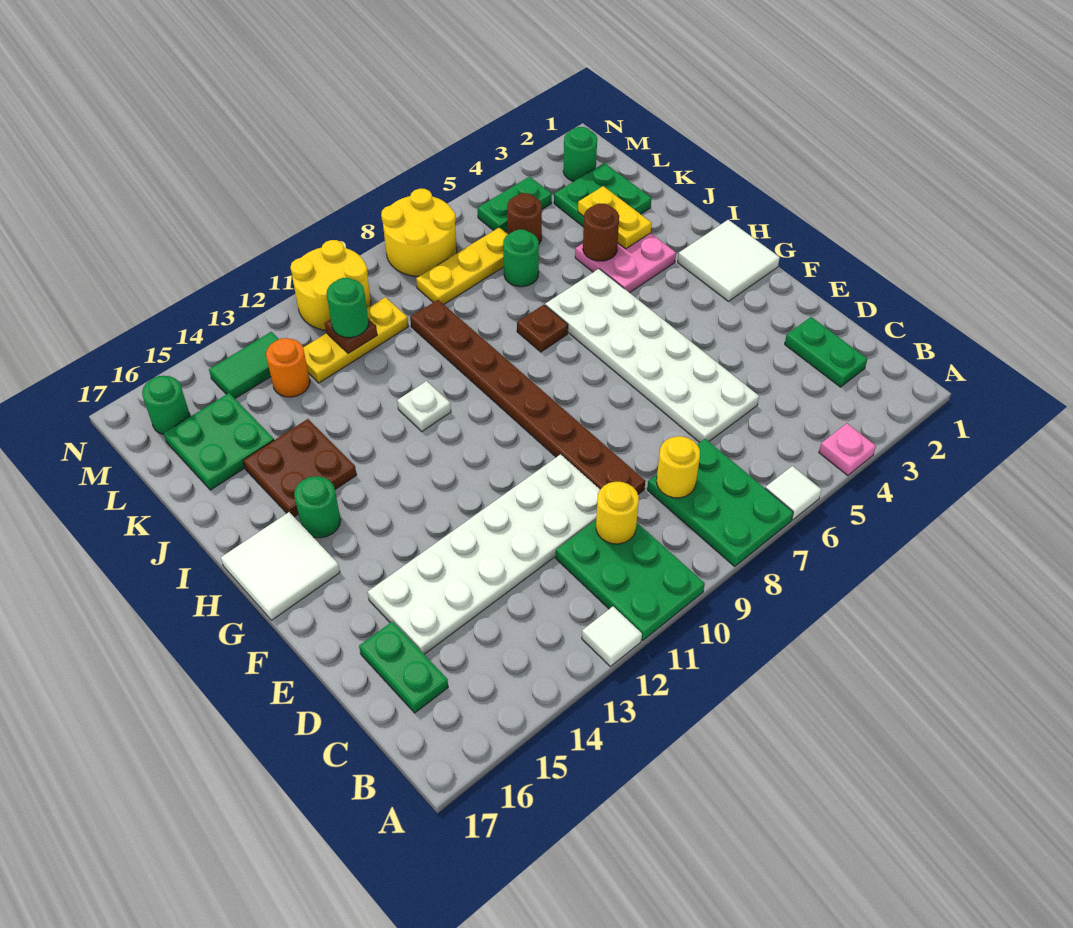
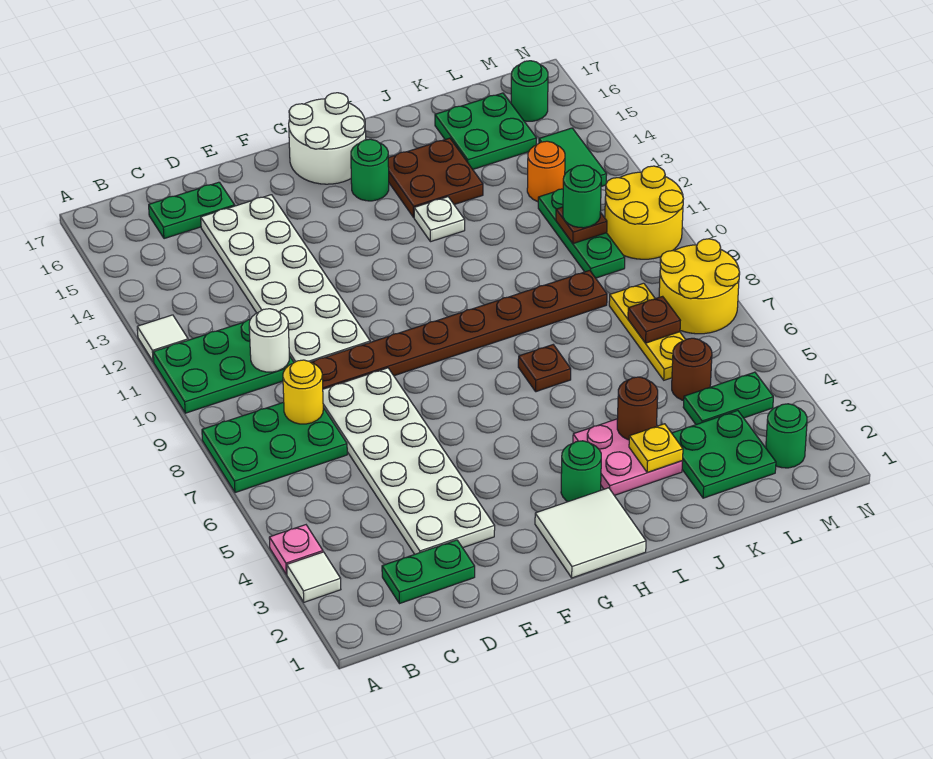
white tile A6 level 1 -> white tile A3 level 1
yellow round brick C10 level 2 -> white round brick C10 level 2
white plate D5:I6 level 1 -> white plate D3:E8 level 1
white tile G16:H17 level 1 -> white round brick G16:H17 level 1
white plate I11 level 1 -> white plate I13 level 1
yellow plate J3:K3 level 2 -> yellow plate J3 level 2
green round brick K6 level 1 -> green round brick H3 level 1
none -> brown plate L7 level 2
yellow plate L10:L12 level 1 -> green plate L10:L12 level 1
green plate M4:M5 level 1 -> green plate L4:M4 level 1

